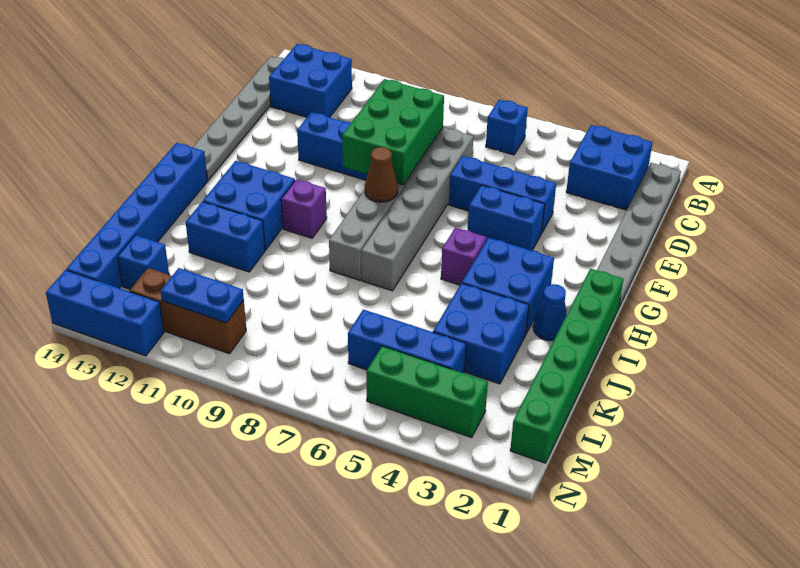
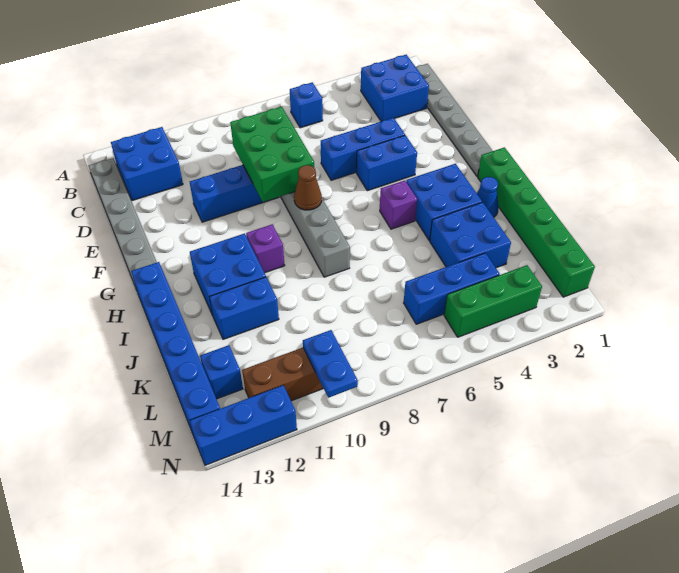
grey brick D7:I7 level 1 -> none
blue plate M10:M11 level 2 -> blue plate M10:N10 level 2

